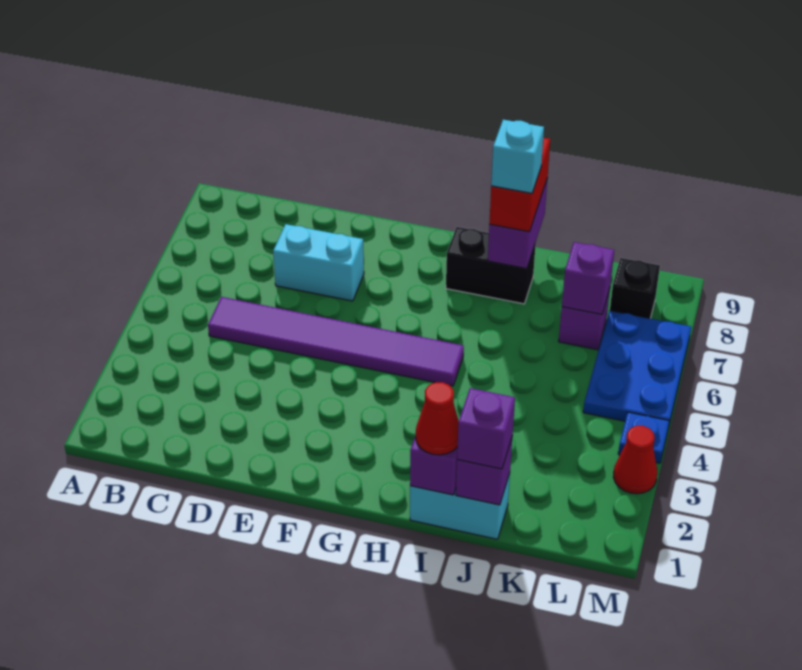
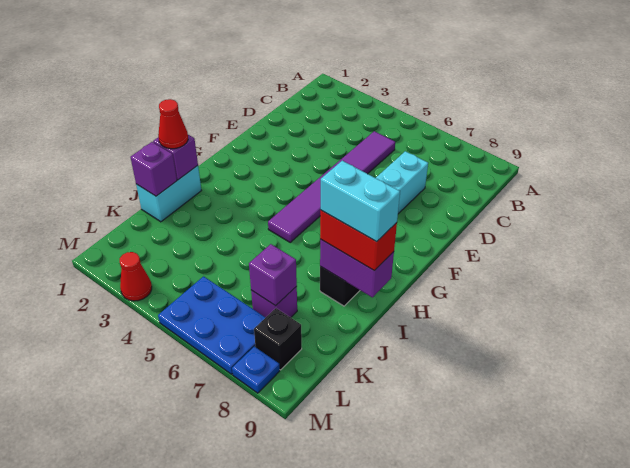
cyan brick I8 level 4 -> cyan brick I8:I9 level 4
purple brick J1 level 3 -> none
blue plate M4 level 1 -> blue plate M8 level 1

